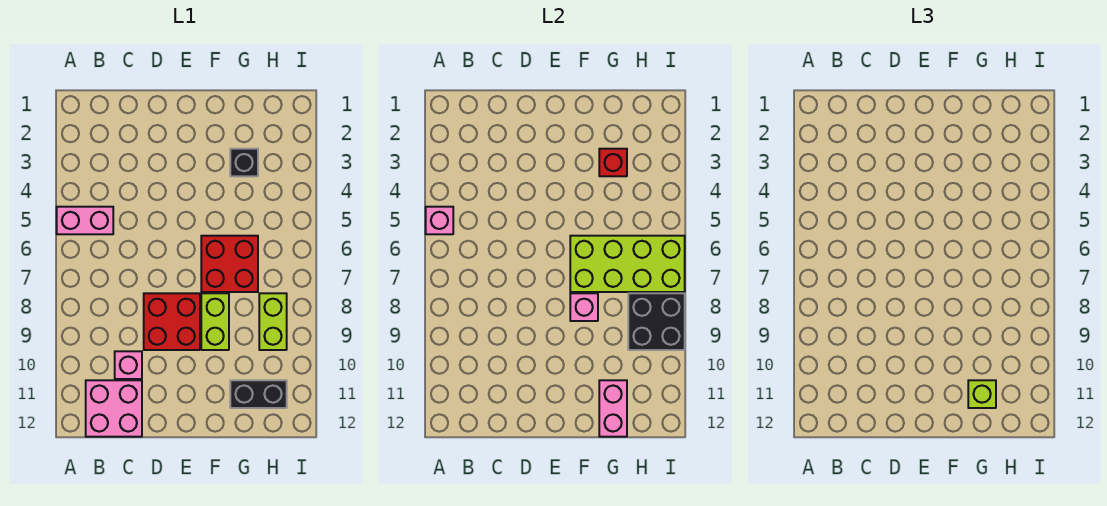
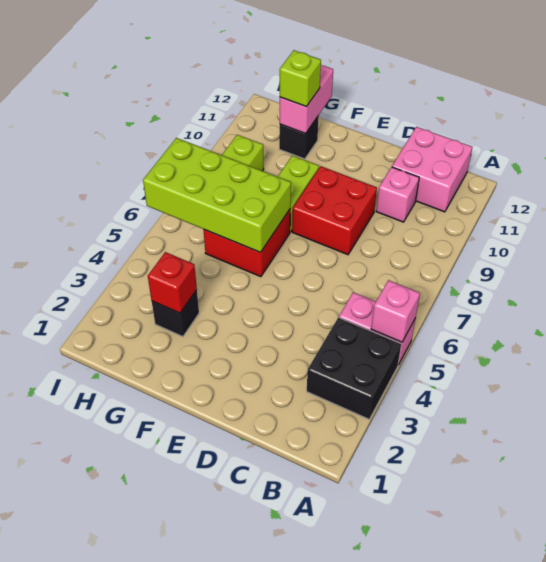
pink brick F8 level 2 -> none
black brick G11:H11 level 1 -> black brick G11 level 1
black brick H8:I9 level 2 -> black brick A3:B4 level 1

